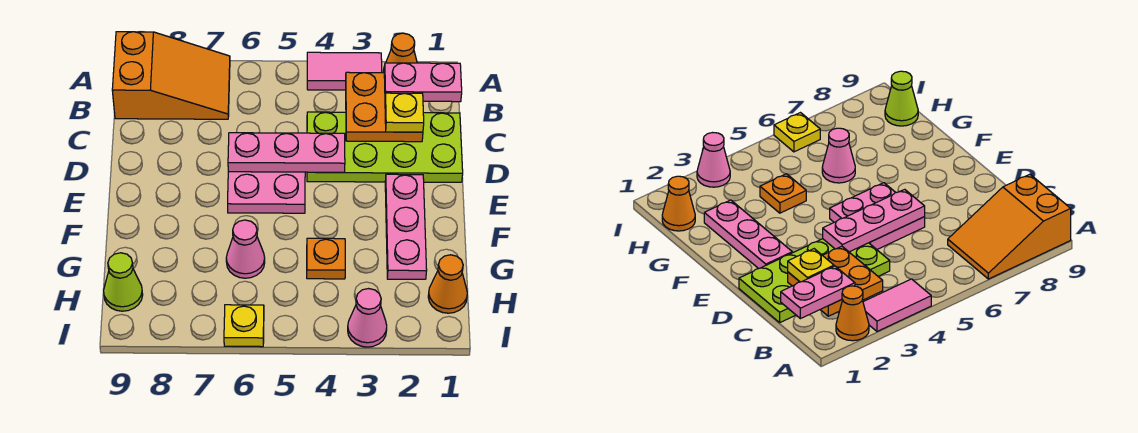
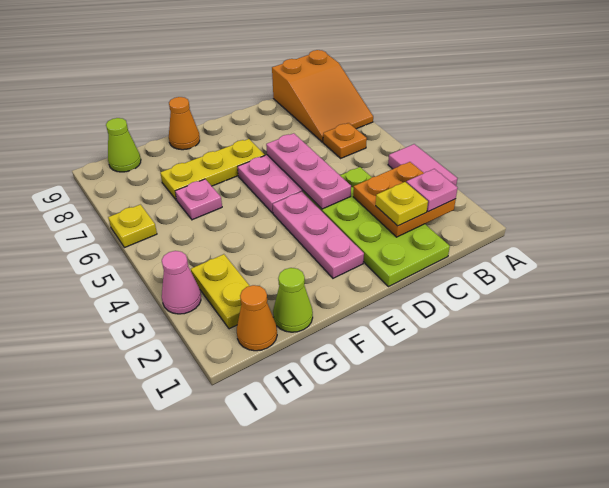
orange cone A2 level 1 -> orange cone F9 level 1
pink plate B1:B2 level 3 -> pink plate B2 level 3
pink plate E2:G2 level 1 -> pink plate E2:E4 level 1
none -> yellow plate E7:G7 level 1
none -> lime cone G1 level 1
orange plate G4 level 1 -> orange plate B6 level 1
pink cone G6 level 1 -> pink plate G6 level 1
none -> yellow plate H2:H3 level 1

